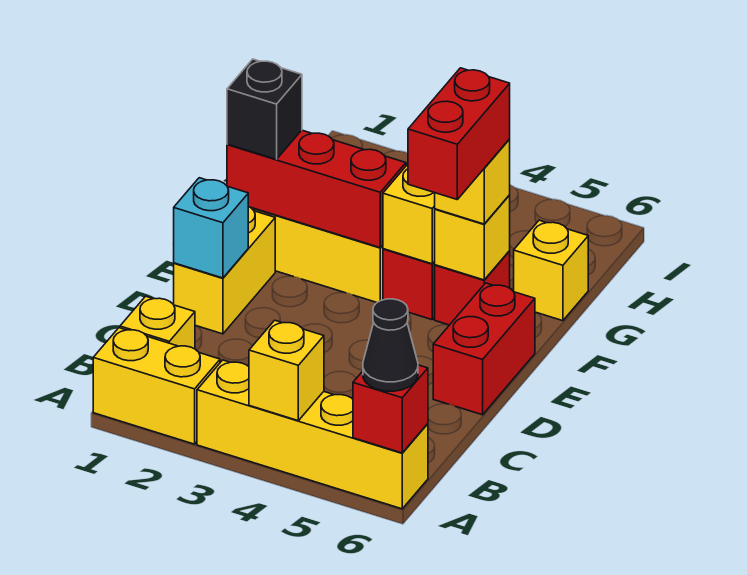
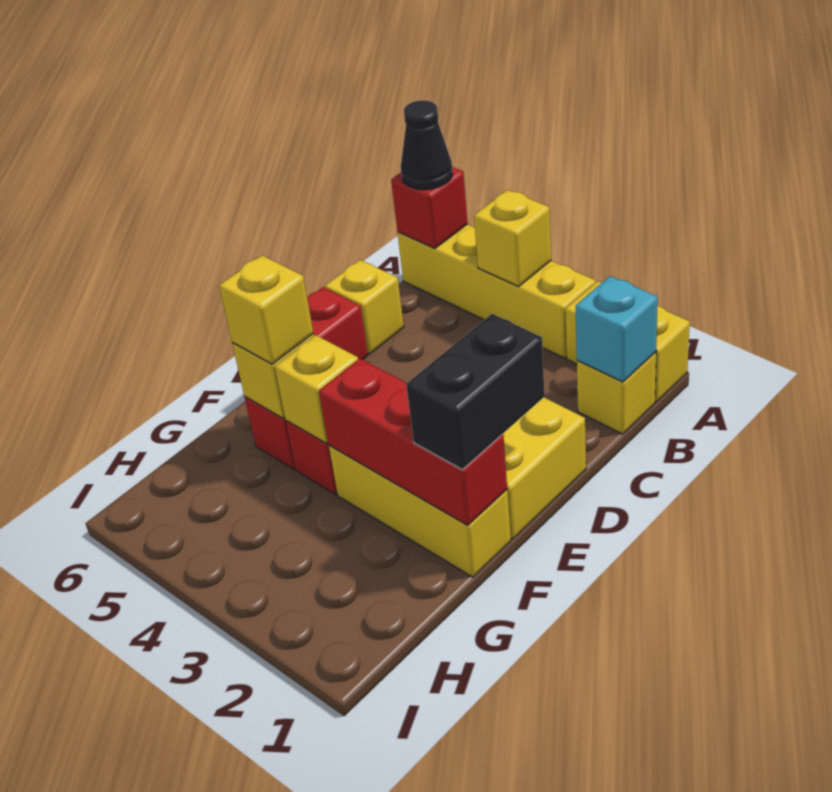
cyan brick D1 level 2 -> cyan brick B1 level 2
red brick E5:F5 level 4 -> none
black brick F1 level 3 -> black brick E1:F1 level 3
yellow brick G6 level 1 -> yellow brick C6 level 1

